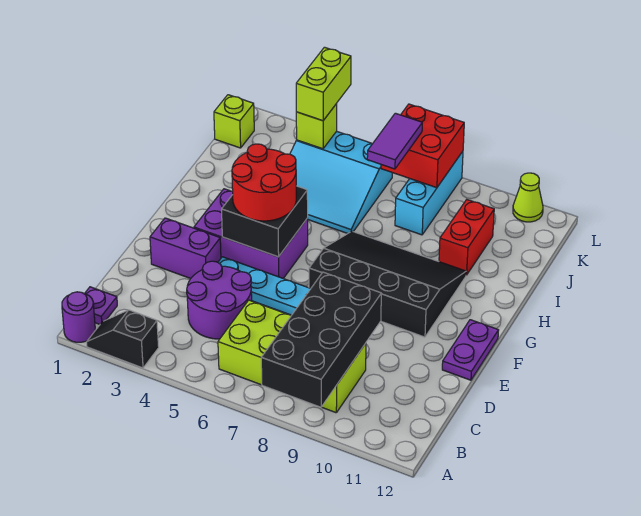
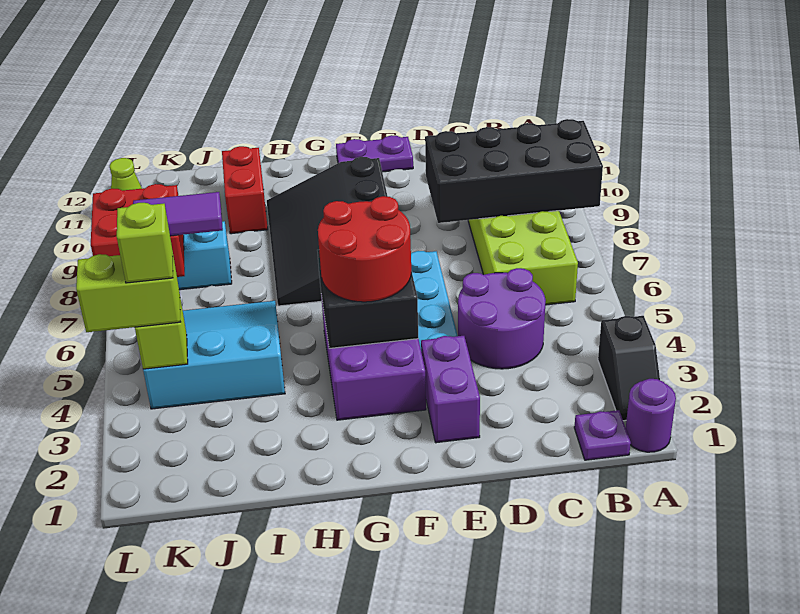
cyan slope I4:K6 level 1 top K -> cyan slope I4:K6 level 1 top 4
red brick I10:J10 level 1 -> red brick I10:I11 level 1
lime brick K1 level 1 -> lime brick K4 level 4

